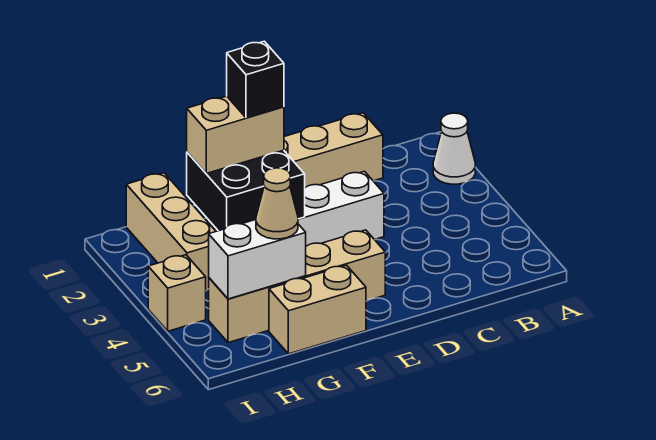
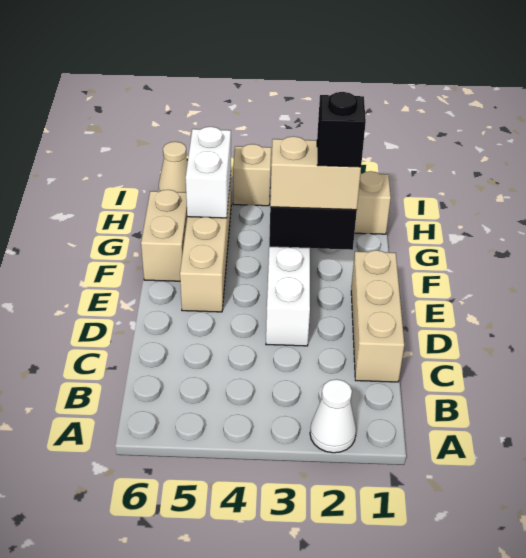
tan brick F2:G2 level 3 -> tan brick F2:F3 level 3
tan cone G5 level 3 -> tan cone I6 level 1

